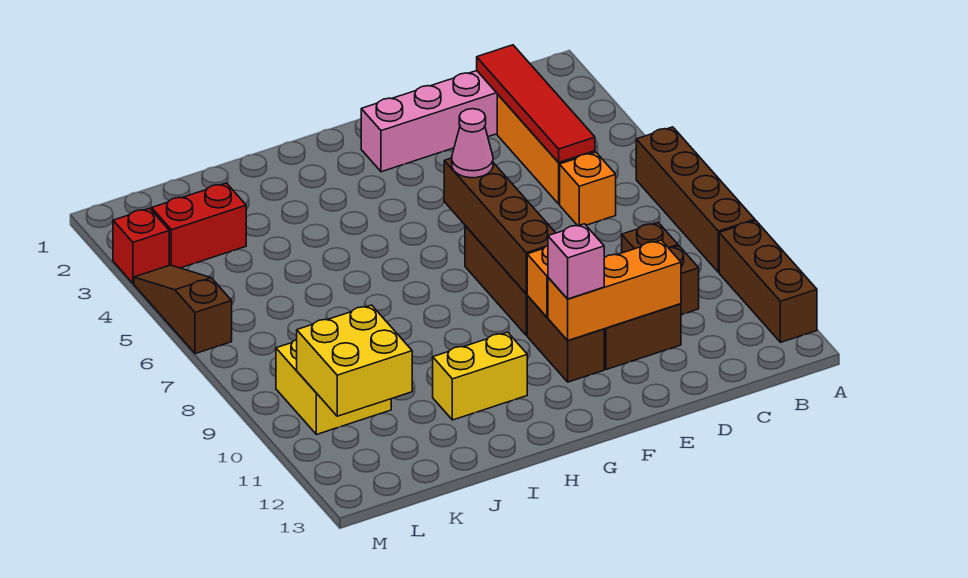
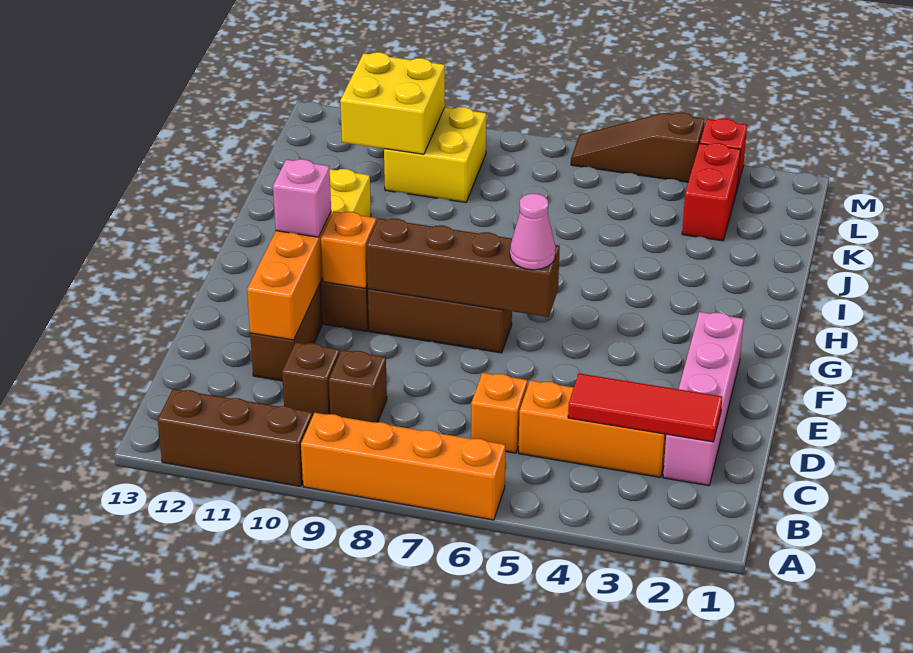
brown brick A6:A9 level 1 -> orange brick A6:A9 level 1
red tile C2:C5 level 2 -> red tile C2:C4 level 2
brown slope M4:M6 level 1 top 6 -> brown slope M4:M6 level 1 top 4

